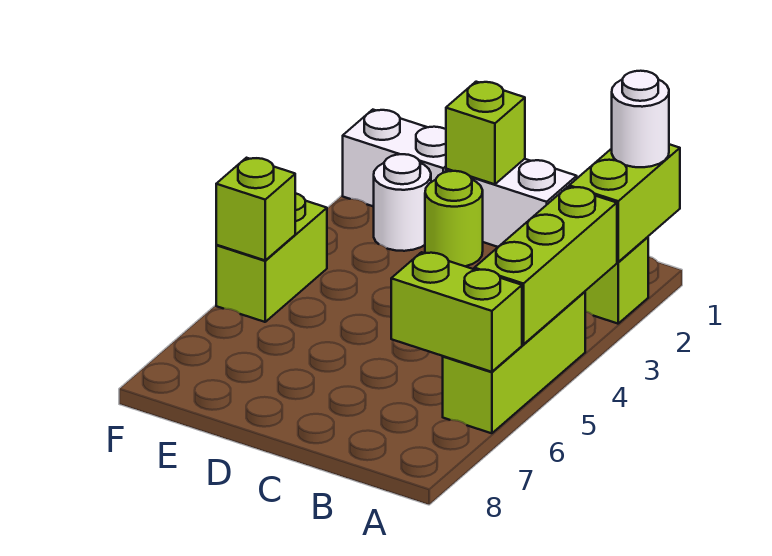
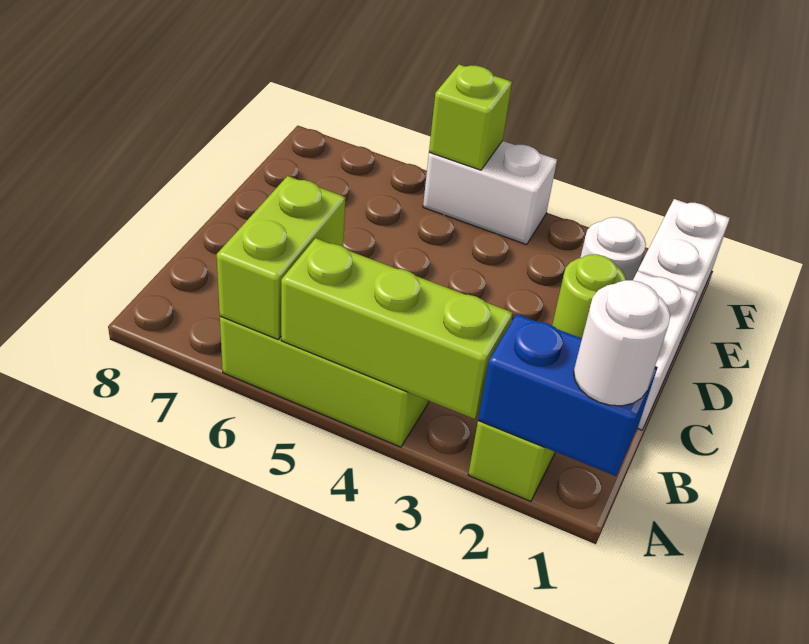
lime brick A1:A2 level 2 -> blue brick A1:A2 level 2
lime brick D1 level 2 -> none
lime brick F4:F5 level 1 -> white brick F4:F5 level 1

